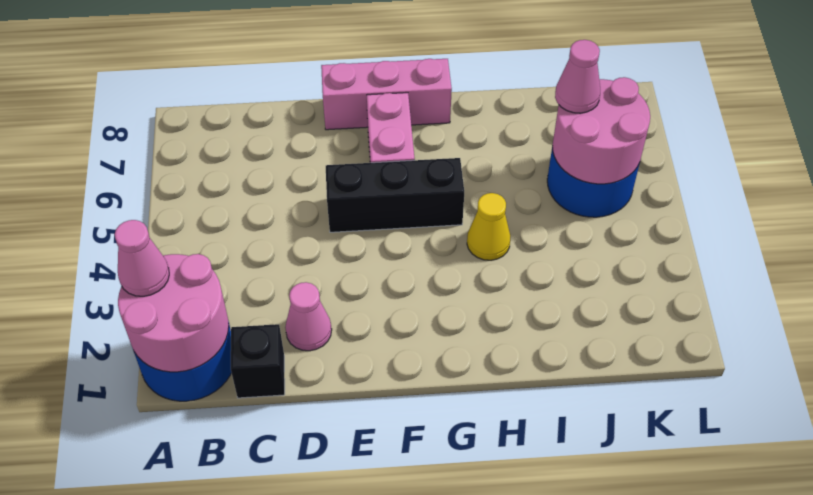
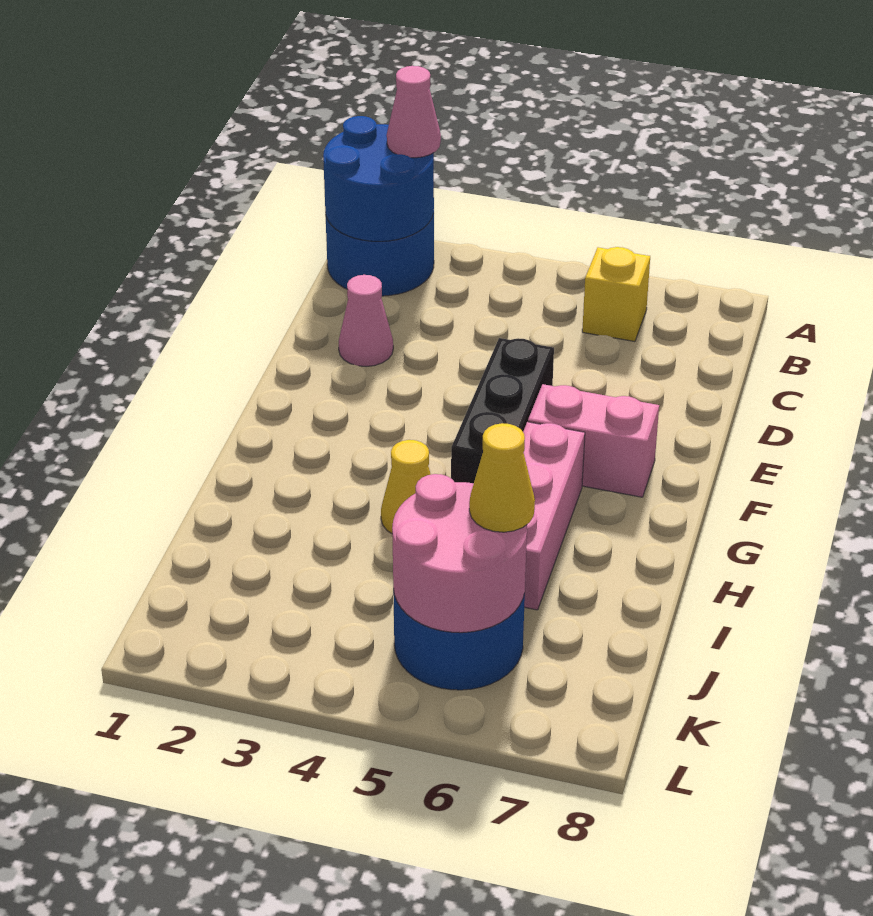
pink round brick A1:B2 level 2 -> blue round brick A1:B2 level 2
none -> yellow brick B6 level 1
black brick C1 level 1 -> none
pink brick E8:G8 level 1 -> pink brick G6:I6 level 1
pink cone J6 level 3 -> yellow cone J6 level 3

